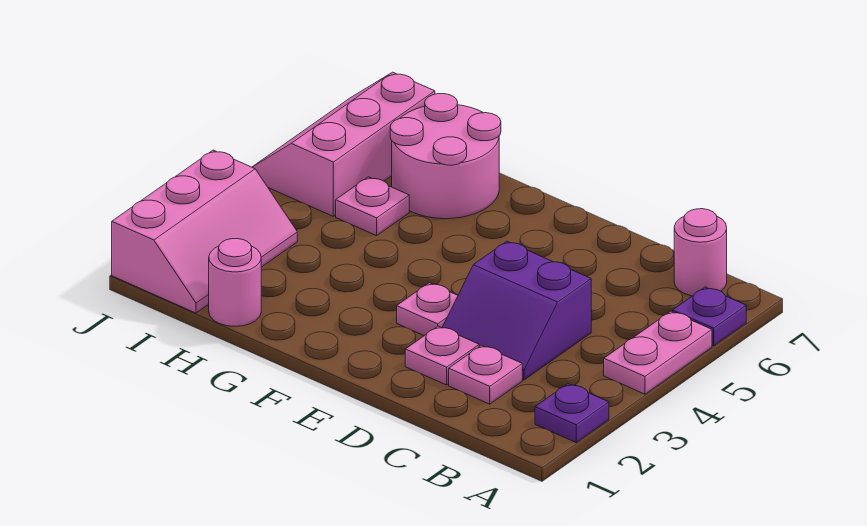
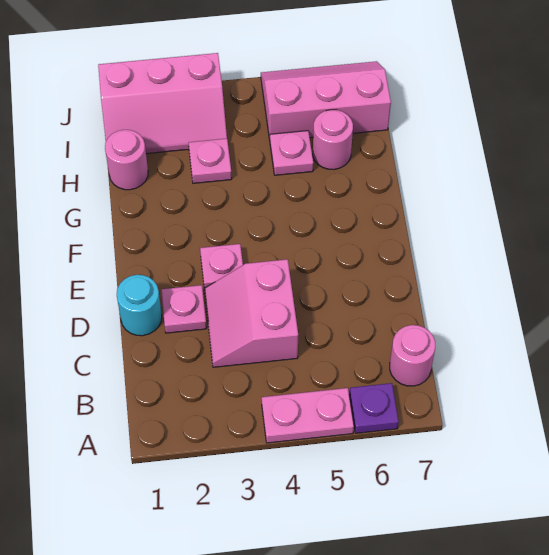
purple plate A2 level 1 -> none
pink plate C2 level 1 -> pink plate H3 level 1
purple slope C3:D4 level 1 top 4 -> pink slope C3:D4 level 1 top 4
none -> cyan round brick D1 level 1
pink round brick G6:H7 level 1 -> pink round brick H6 level 1

